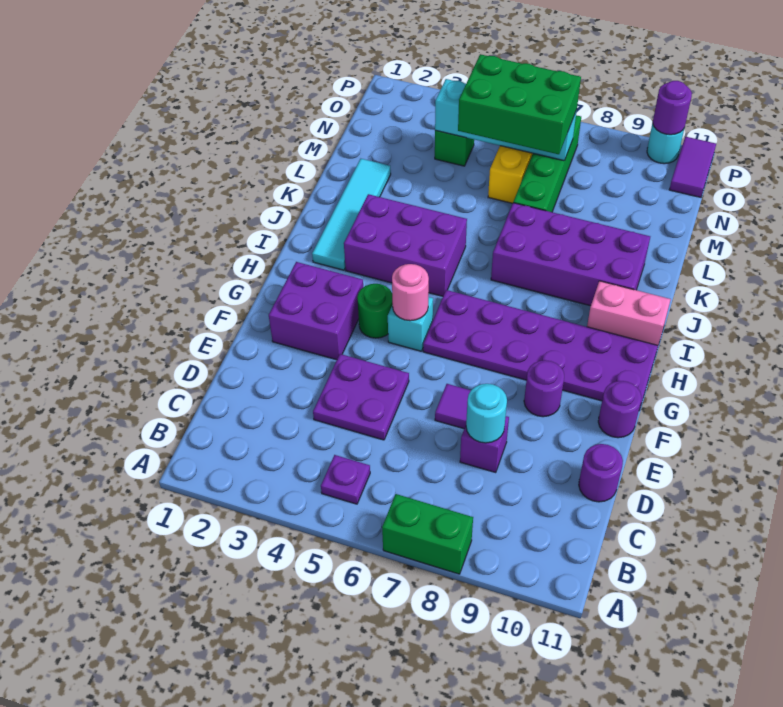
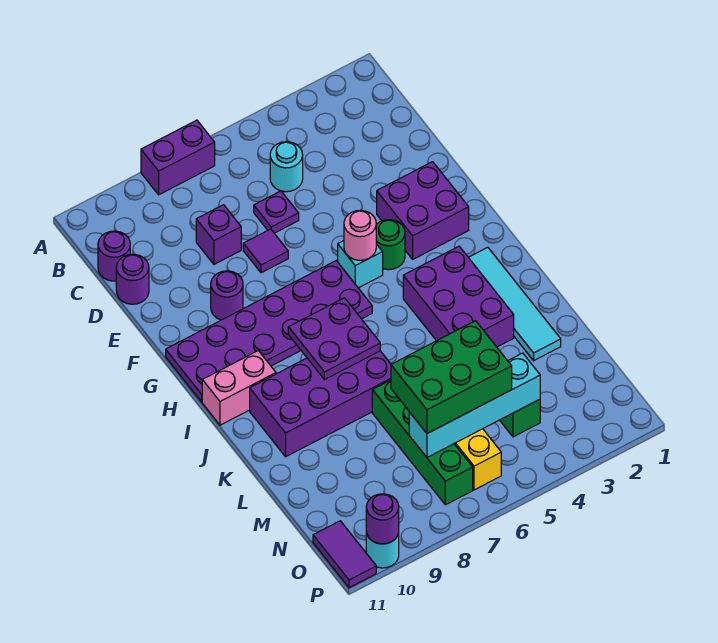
green brick A7:A8 level 1 -> purple brick A7:A8 level 1
purple plate B5 level 1 -> purple plate D6 level 1
purple plate D4:E5 level 1 -> purple plate I7:J8 level 2
cyan round brick D8 level 2 -> cyan round brick C5 level 1
purple round brick F11 level 1 -> purple round brick C11 level 1
purple brick I3:J5 level 1 -> purple brick I3:K4 level 1

